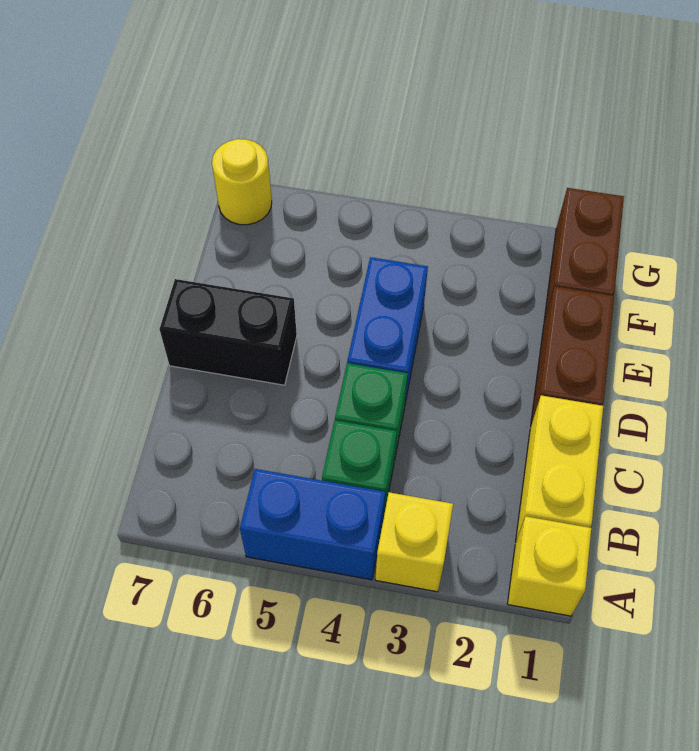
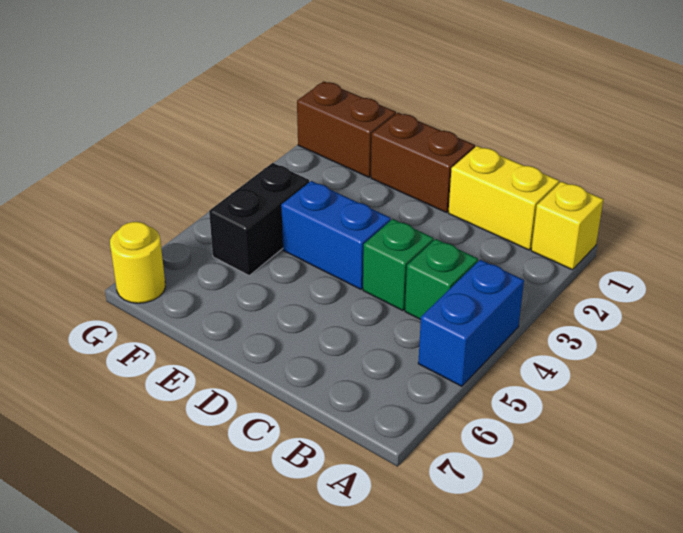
yellow brick A3 level 1 -> none
black brick D6:D7 level 1 -> black brick F4:F5 level 1

